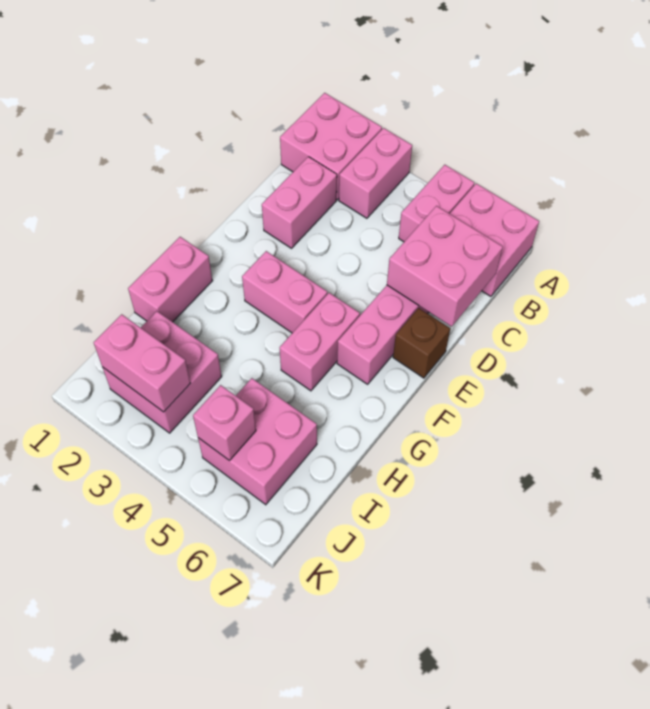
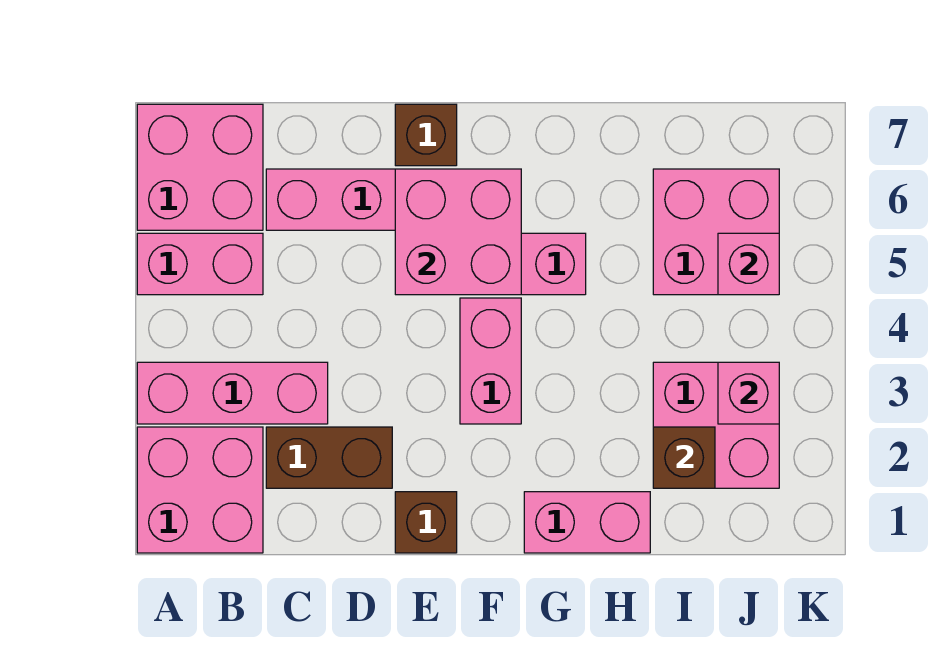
pink brick A3:B3 level 1 -> pink brick A3:C3 level 1
pink brick C2:D2 level 1 -> brown brick C2:D2 level 1
pink brick C6:D7 level 2 -> pink brick E5:F6 level 2
none -> brown brick E1 level 1
none -> brown brick I2 level 2
pink brick J2:J3 level 2 -> pink brick J3 level 2

